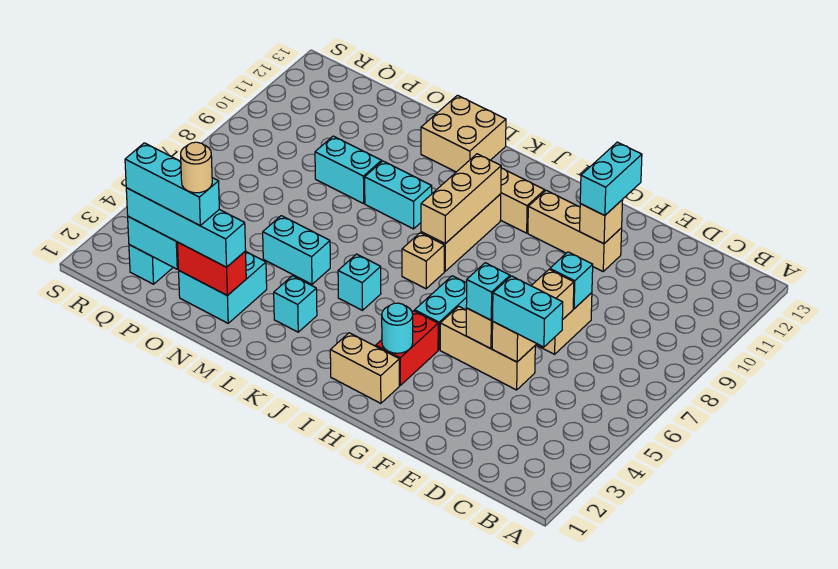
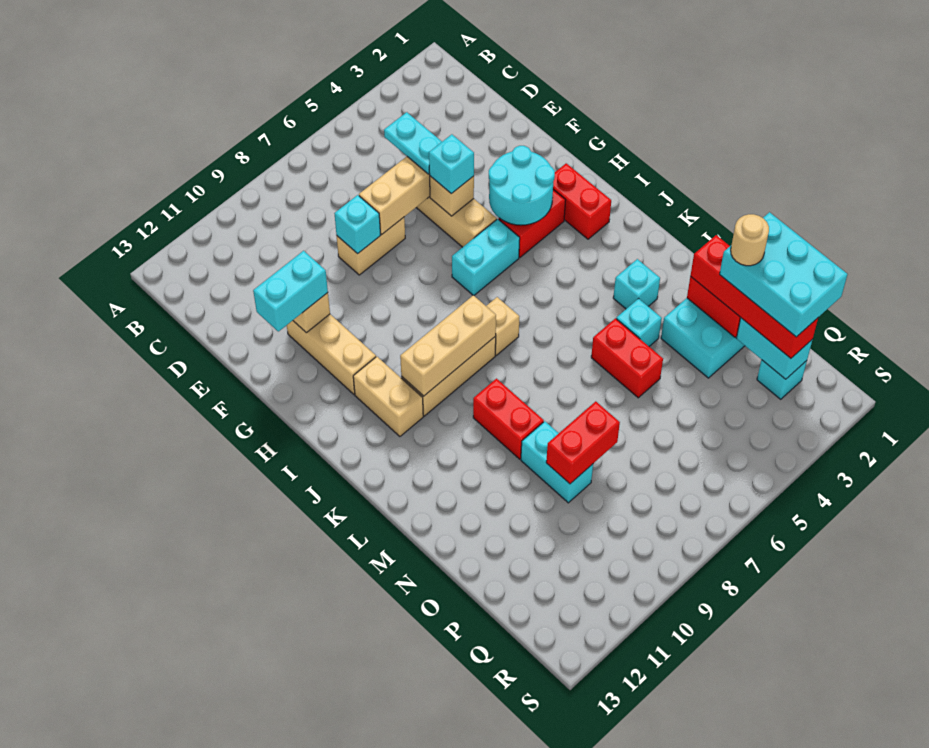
cyan brick D5:E5 level 3 -> cyan plate D5:E5 level 3
tan brick H2:I2 level 1 -> red brick H2:I2 level 1
cyan round brick H3 level 2 -> cyan round brick G3:H4 level 2
cyan brick K5 level 1 -> cyan brick M4 level 1
cyan brick L9:M9 level 1 -> red brick L9:M9 level 1
tan brick L12:M13 level 1 -> none
cyan brick M5:N5 level 1 -> red brick M5:N5 level 1
cyan brick N2:Q2 level 3 -> red brick N2:Q2 level 3
cyan brick O2:Q2 level 4 -> cyan brick O1:Q2 level 4
none -> red brick O8:O9 level 2

